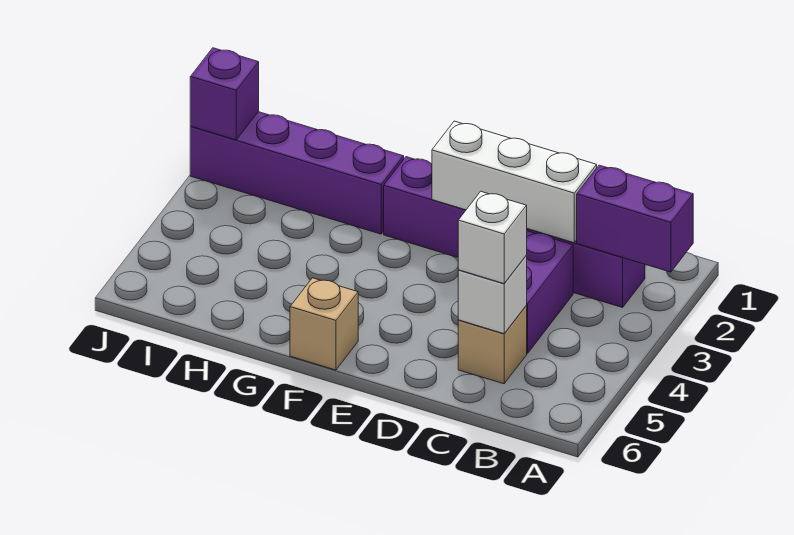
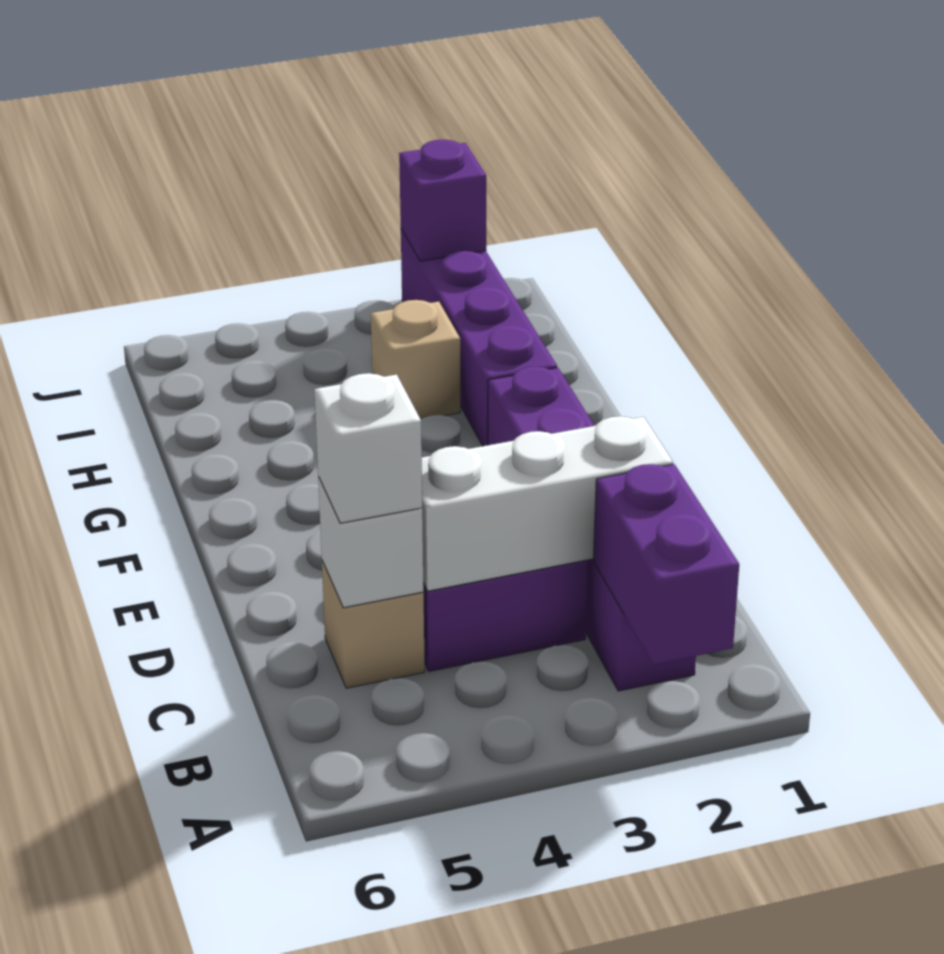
white brick C2:E2 level 2 -> white brick C2:C4 level 2
tan brick F6 level 1 -> tan brick H3 level 1

